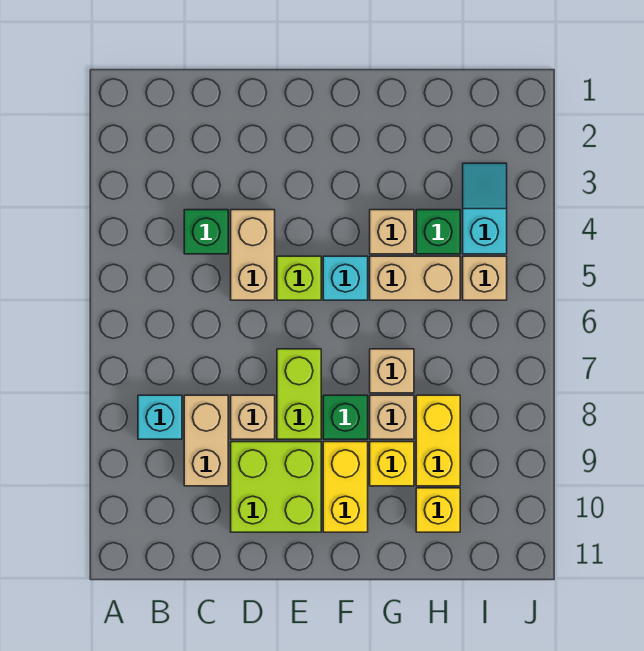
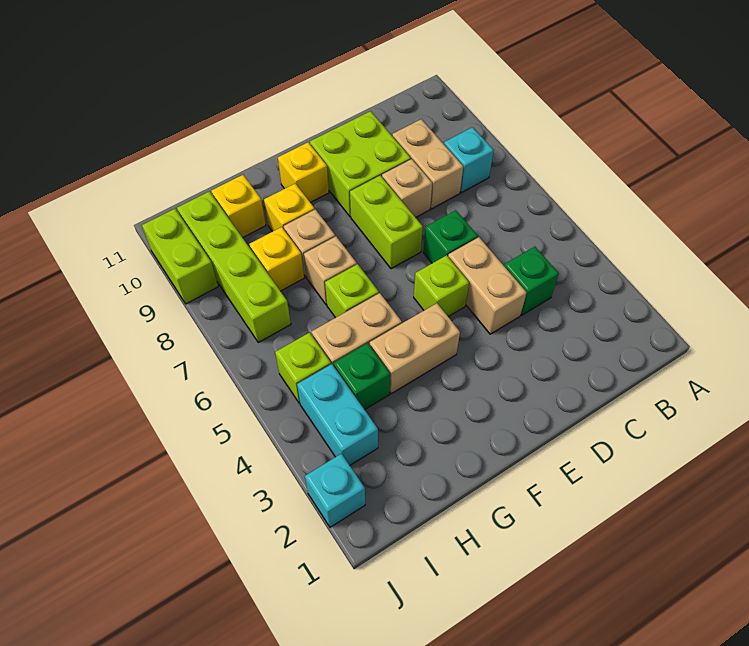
cyan brick F5 level 1 -> cyan brick J2 level 1
green brick F8 level 1 -> green brick D6 level 1
yellow brick F9:F10 level 1 -> yellow brick F10 level 1
tan brick G4 level 1 -> tan brick F4:G4 level 1
none -> lime brick G6 level 1
yellow brick H8:H9 level 1 -> yellow brick H8 level 1
cyan slope I3:I4 level 1 top 4 -> cyan brick I3:I4 level 1
tan brick I5 level 1 -> lime brick I5 level 1
none -> lime brick I7:I10 level 1
none -> lime brick J9:J10 level 1

